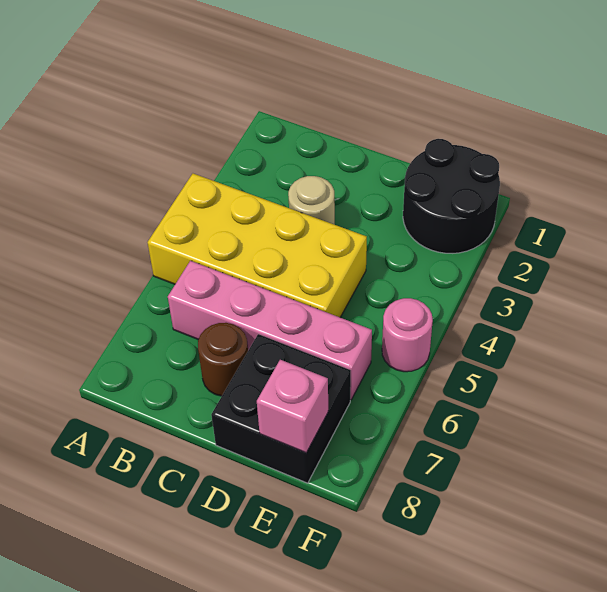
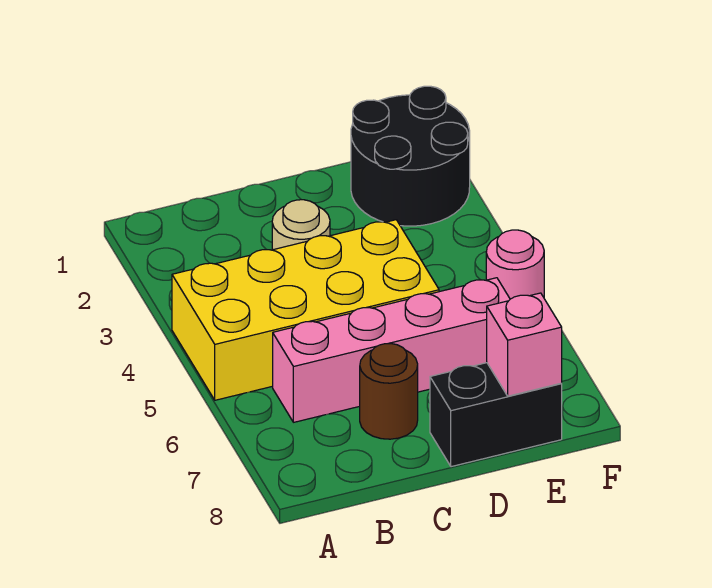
black brick D7:E8 level 1 -> black brick D8:E8 level 1

